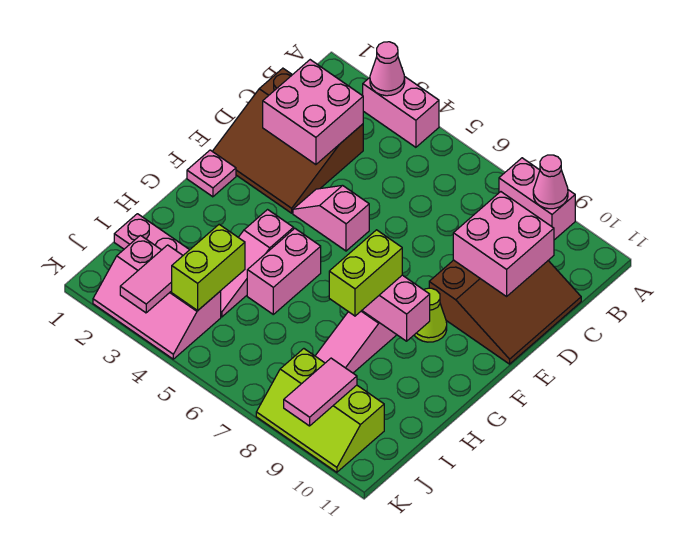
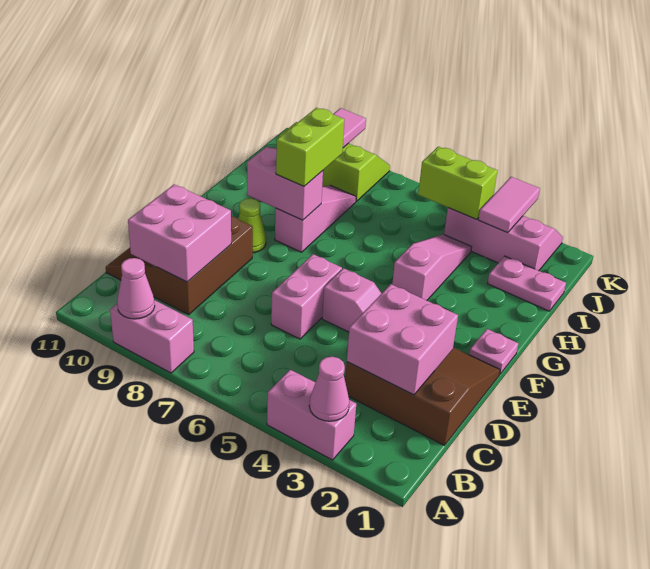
pink brick G5:H5 level 1 -> pink brick D6:E6 level 1
lime brick I4:J4 level 2 -> lime brick J4:J5 level 2

